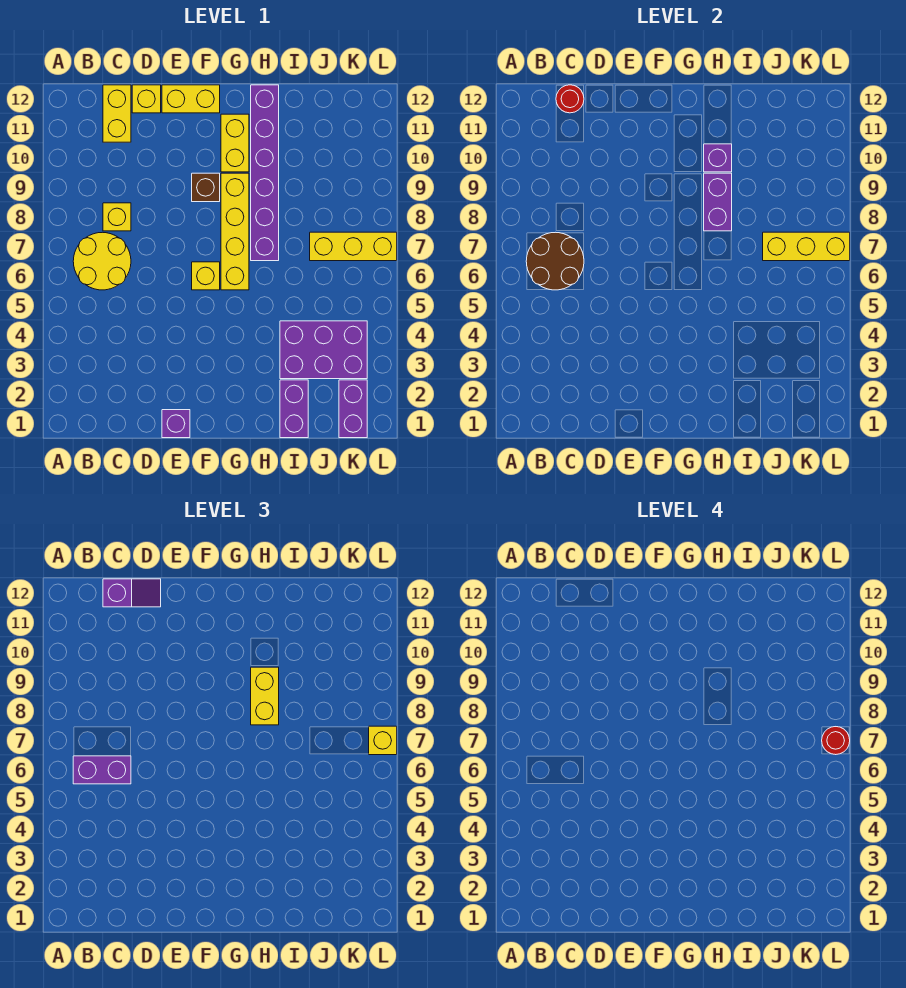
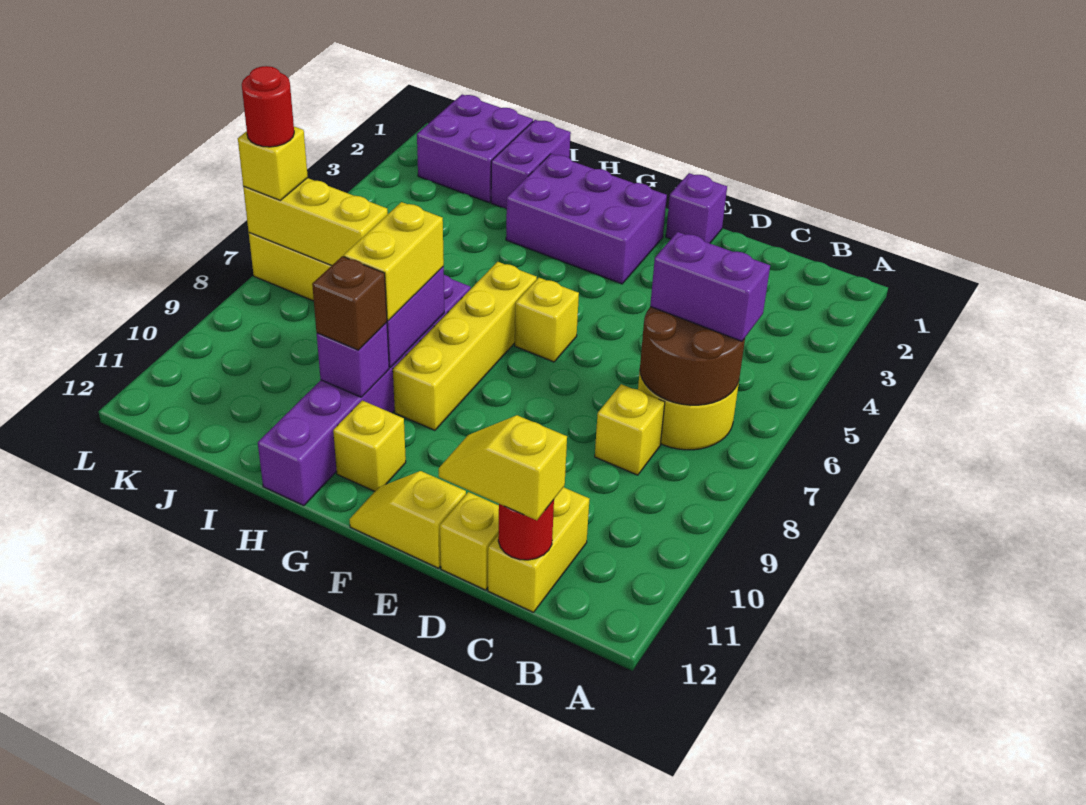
purple slope C12:D12 level 3 top C -> yellow slope C12:D12 level 3 top C
yellow brick E12:F12 level 1 -> yellow slope E12:F12 level 1 top E
brown brick F9 level 1 -> brown brick H10 level 3
yellow brick G10:G11 level 1 -> yellow brick G11 level 1
purple brick I3:K4 level 1 -> purple brick F2:H3 level 1
purple brick K1:K2 level 1 -> purple brick J1:K2 level 1

